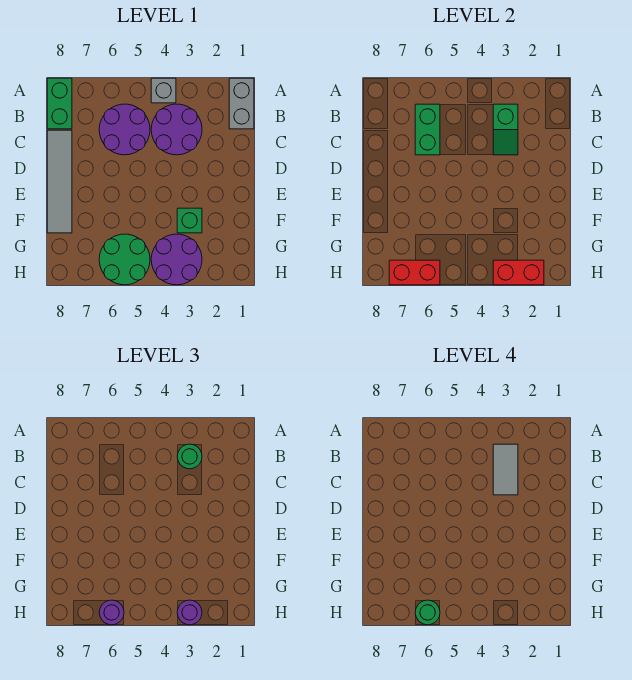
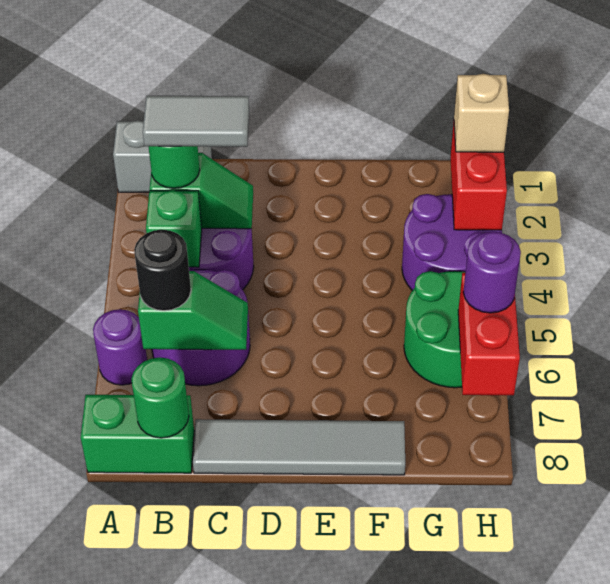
grey brick A4 level 1 -> none
green brick B6:C6 level 2 -> green slope B6:C6 level 2 top B
none -> black round brick B6 level 3
green brick F3 level 1 -> green brick B4 level 2
none -> tan brick H2 level 3
purple round brick H3 level 3 -> purple round brick A6 level 1
green round brick H6 level 4 -> green round brick B8 level 2

